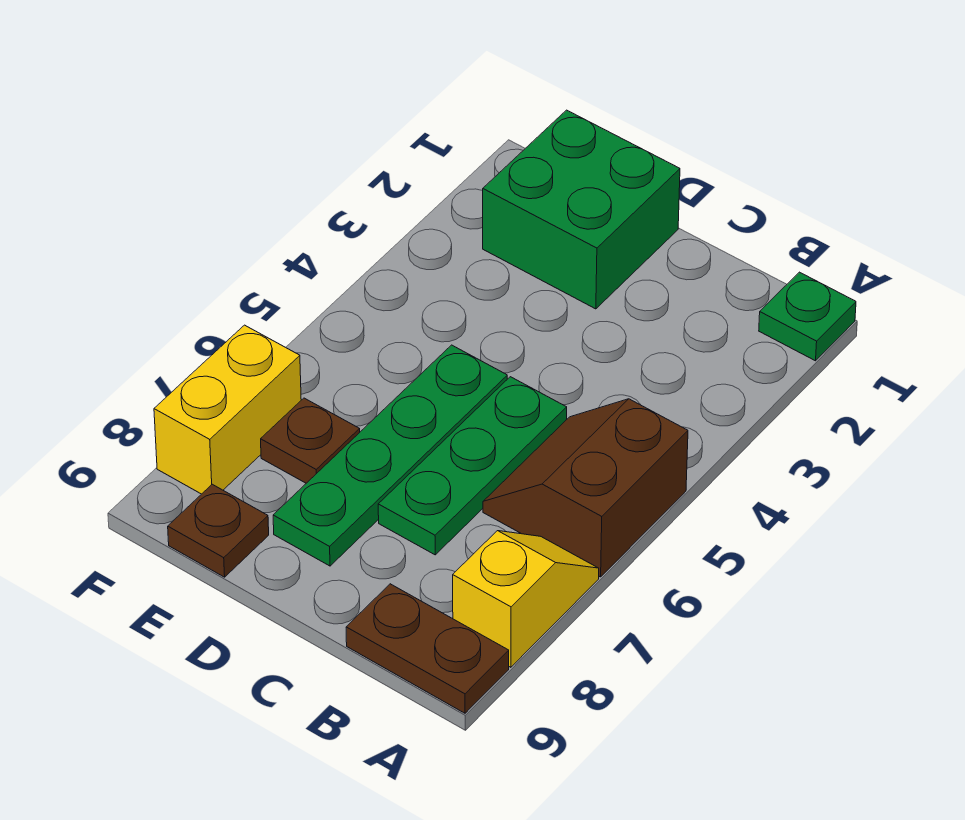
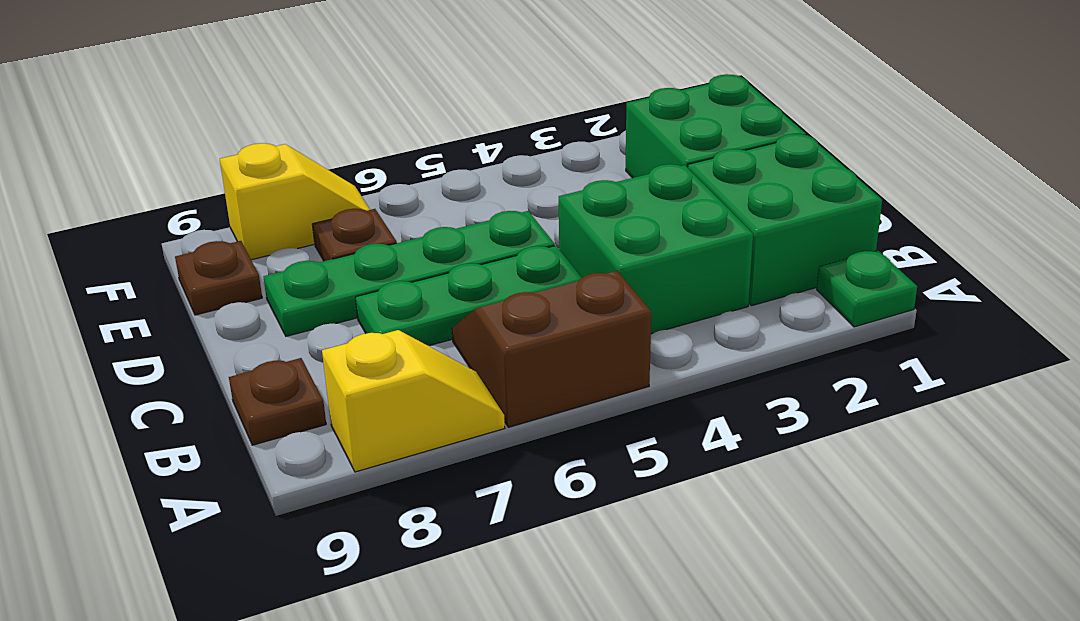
brown plate A9:B9 level 1 -> brown plate B9 level 1
none -> green brick B1:C2 level 1
none -> green brick B3:C4 level 1
yellow brick F7:F8 level 1 -> yellow slope F7:F8 level 1 top 8

